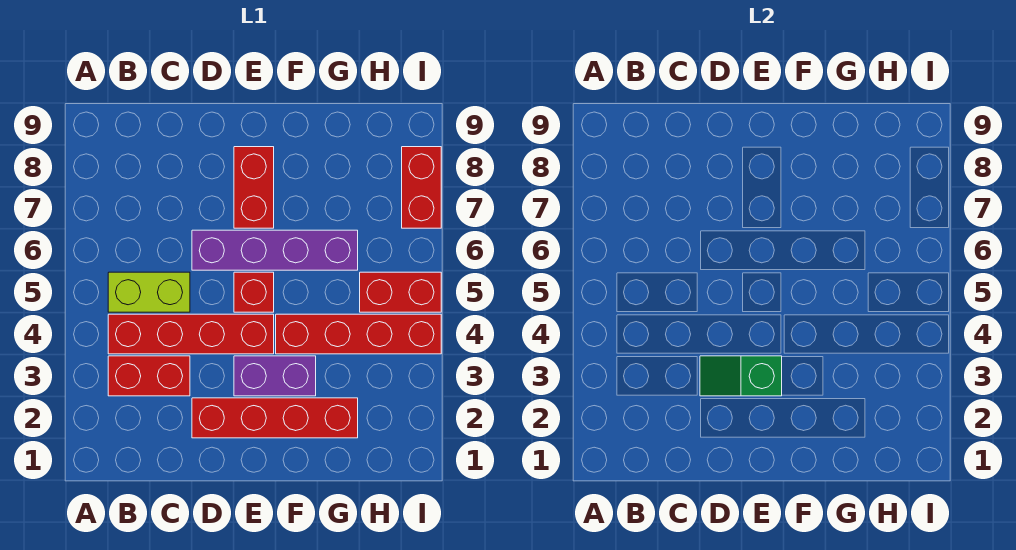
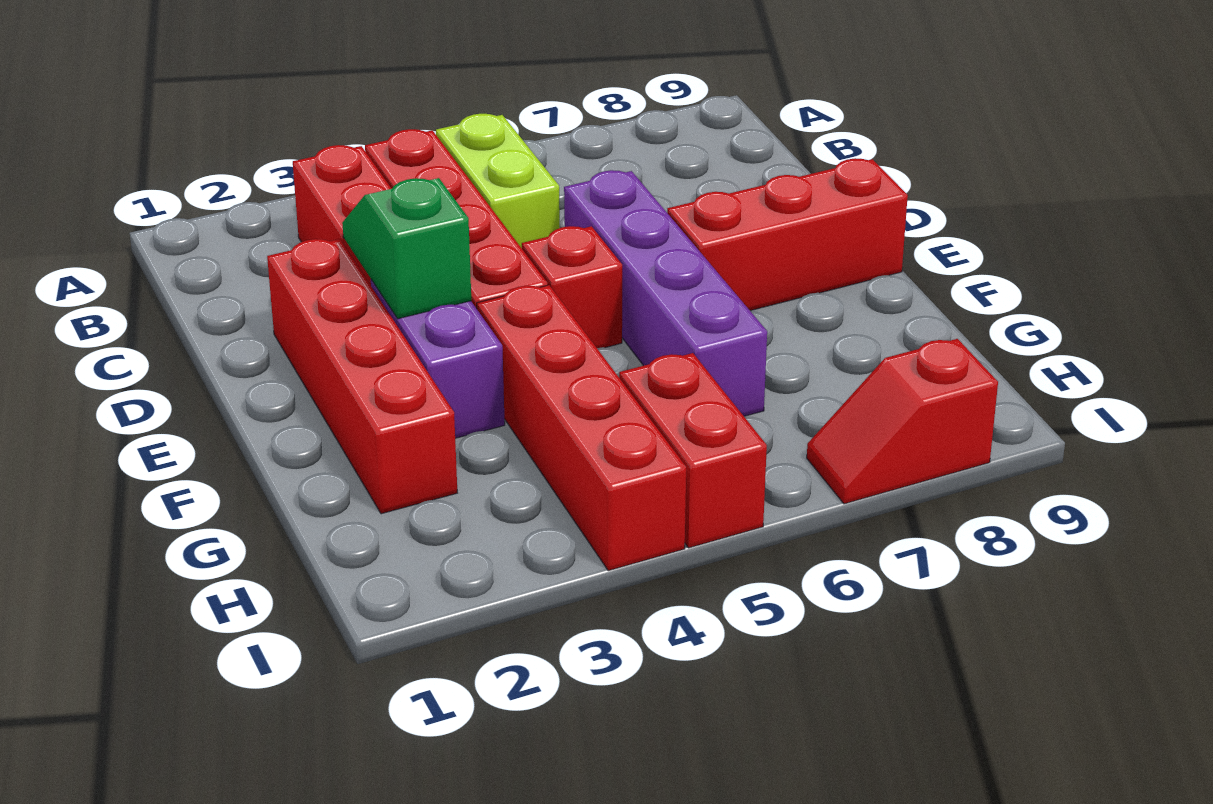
red brick E7:E8 level 1 -> red brick E7:E9 level 1
red brick I7:I8 level 1 -> red slope I7:I8 level 1 top 8

